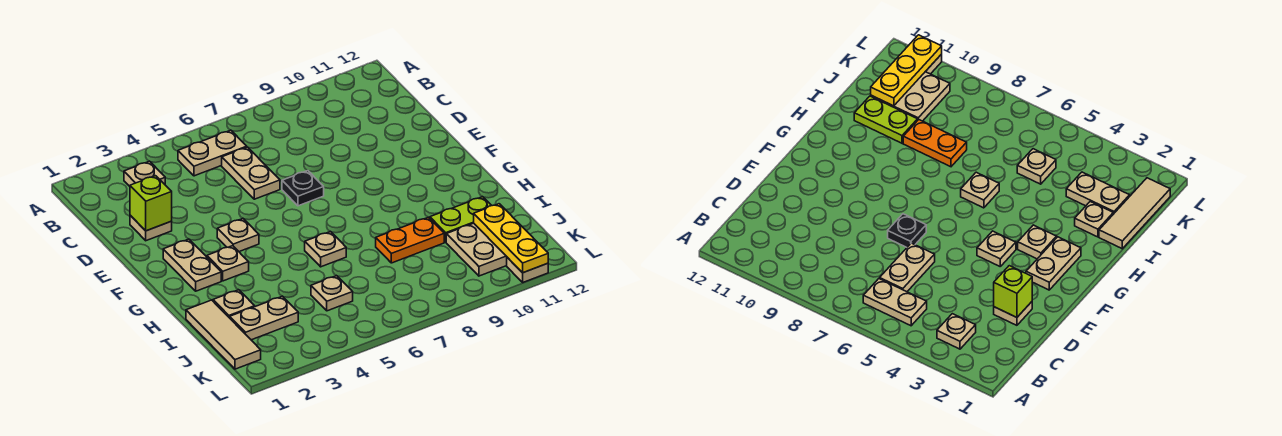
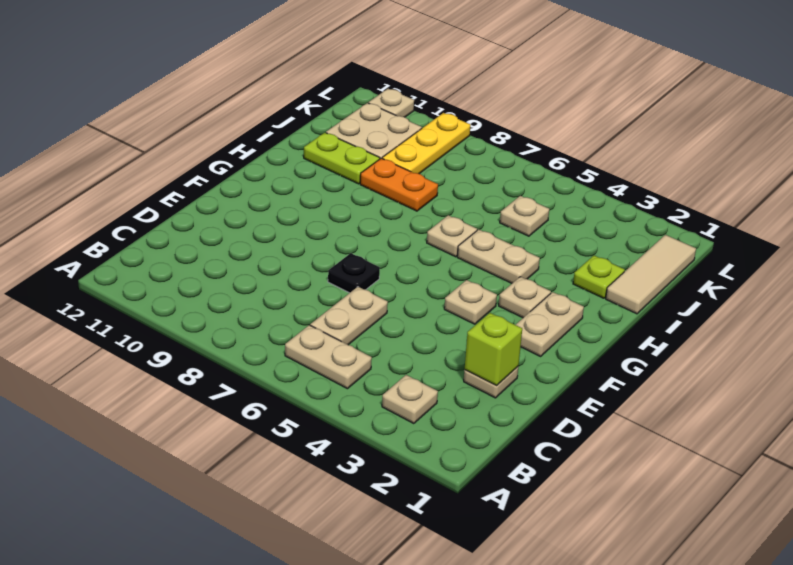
tan plate I2 level 1 -> lime plate I2 level 1
tan plate J2:J3 level 1 -> tan plate H4:H5 level 1
yellow plate J11:L11 level 2 -> yellow plate J9:L9 level 1

